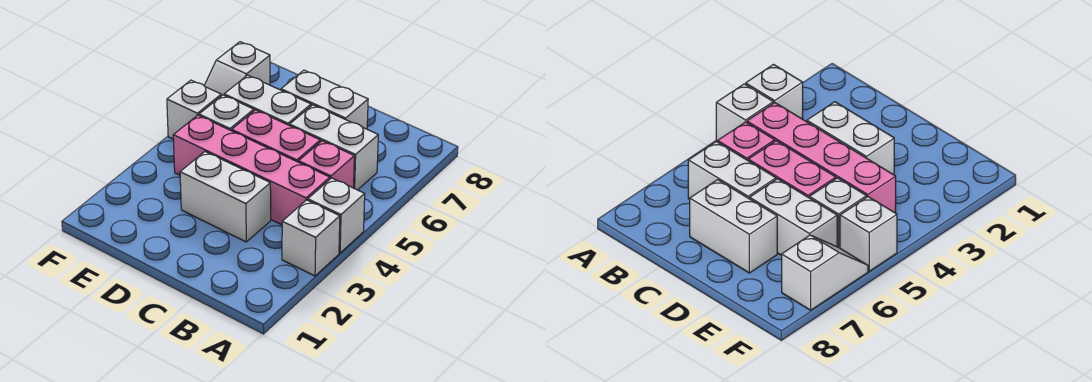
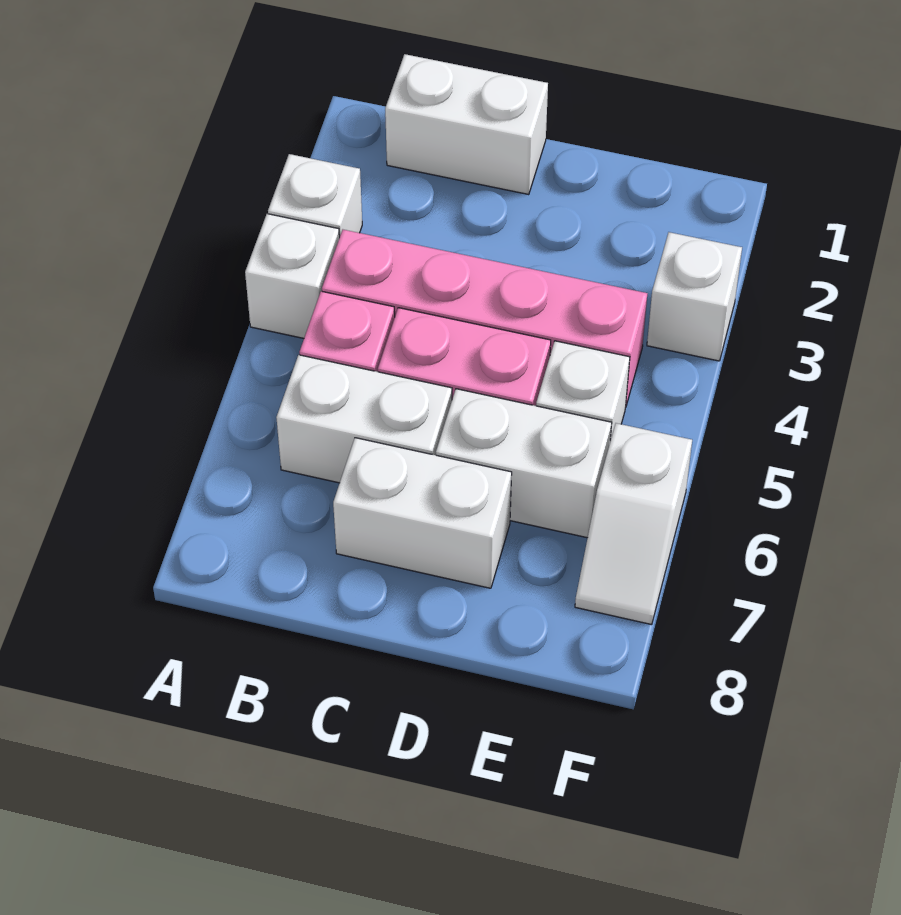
white brick C3:D3 level 1 -> white brick B1:C1 level 1
white brick F5 level 1 -> white brick F3 level 1
white slope F6:F7 level 1 top 7 -> white slope F6:F7 level 1 top 6

